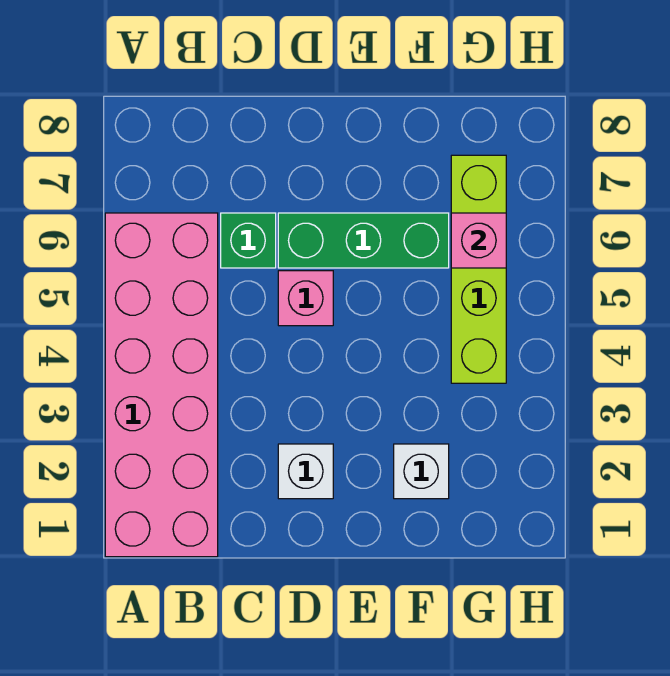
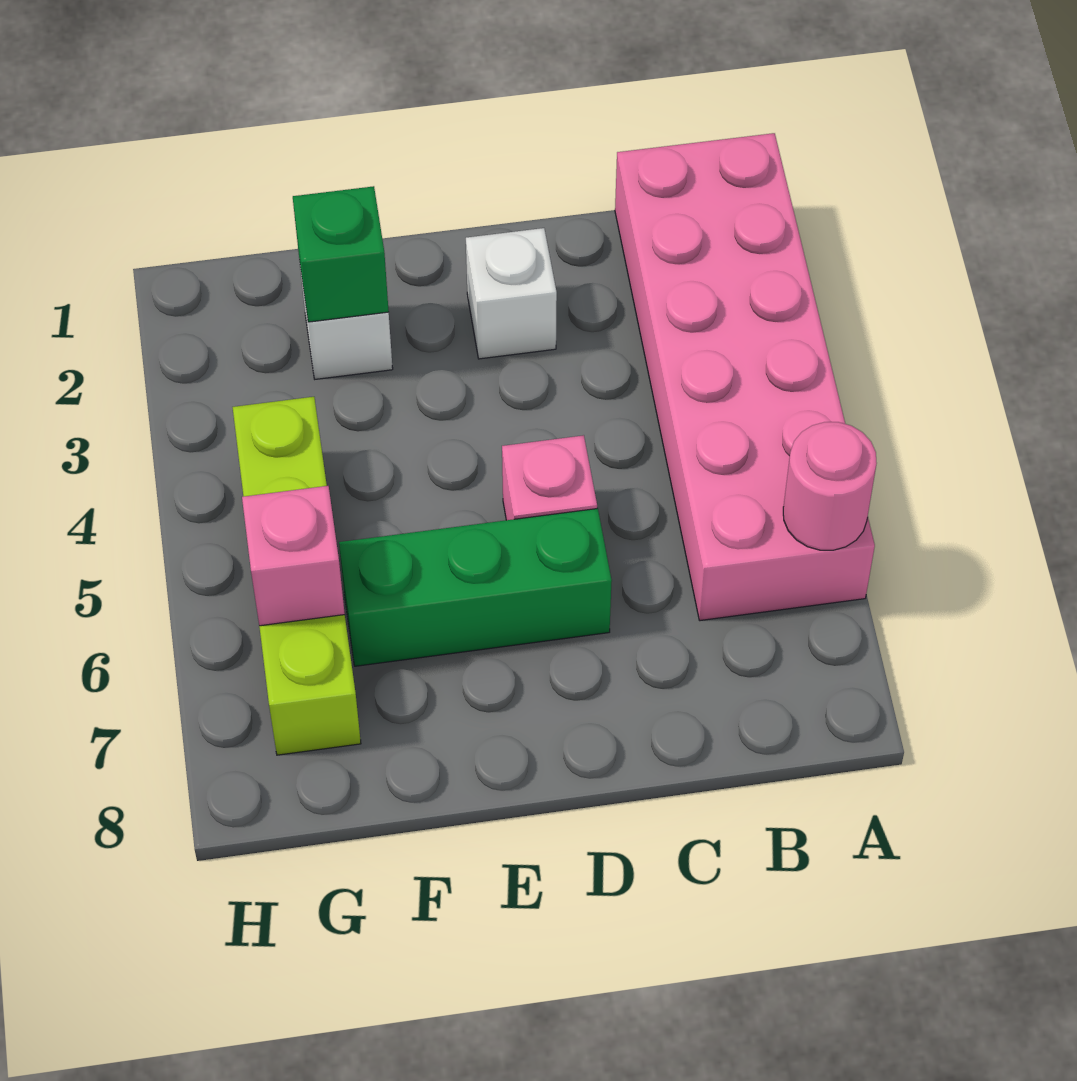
none -> pink round brick A6 level 2
green brick C6 level 1 -> green brick F2 level 2

